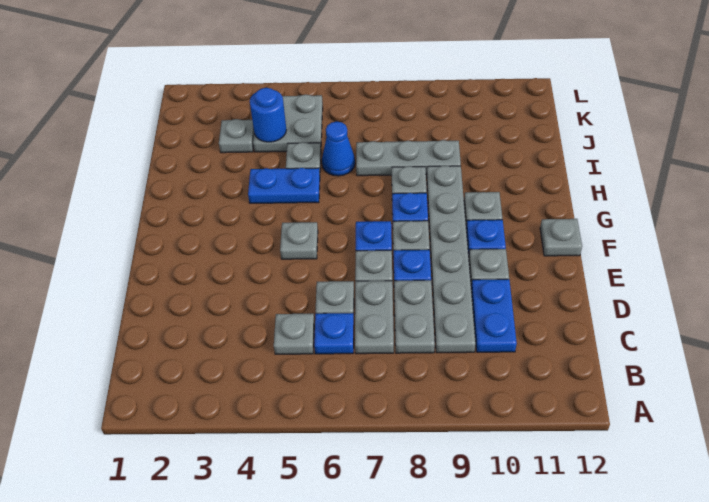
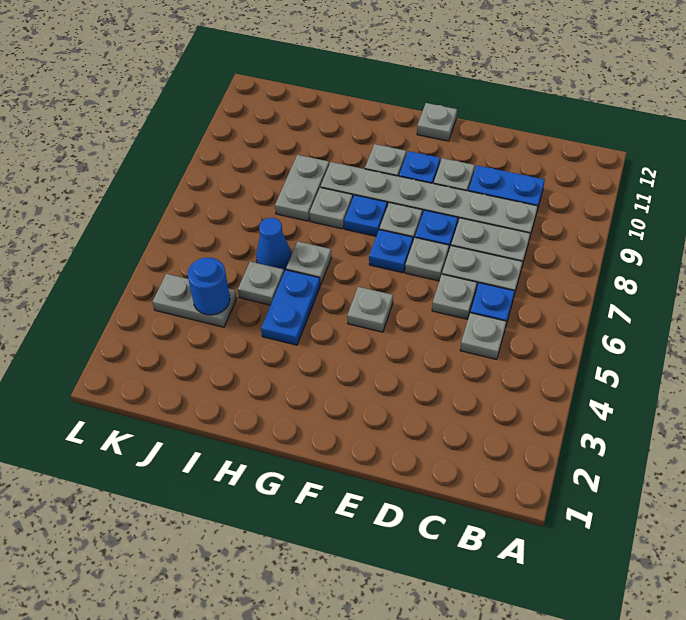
grey plate I7:I9 level 1 -> grey plate I8:I9 level 1
grey plate J3 level 1 -> grey plate H6 level 1
grey plate J4:K5 level 1 -> grey plate J4:K4 level 1

